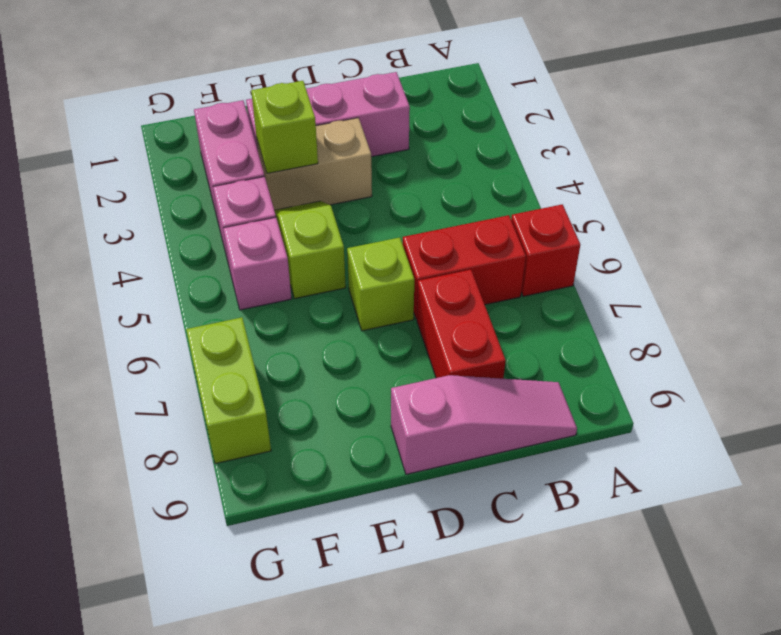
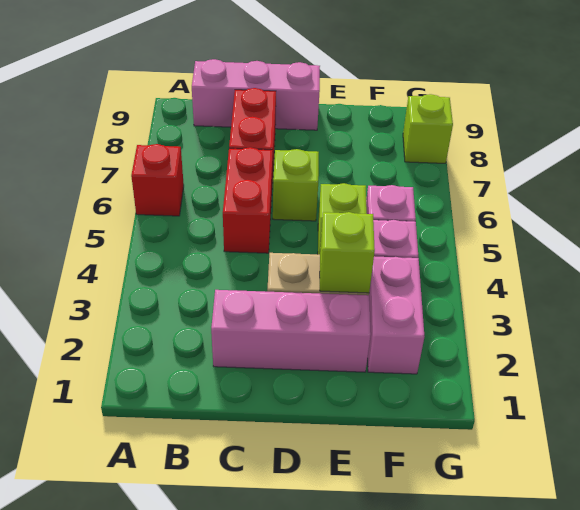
red brick B6:C6 level 1 -> red brick C5:C6 level 1
pink slope B9:D9 level 1 top D -> pink brick B9:D9 level 1
lime brick G7:G8 level 1 -> lime brick G8 level 1

